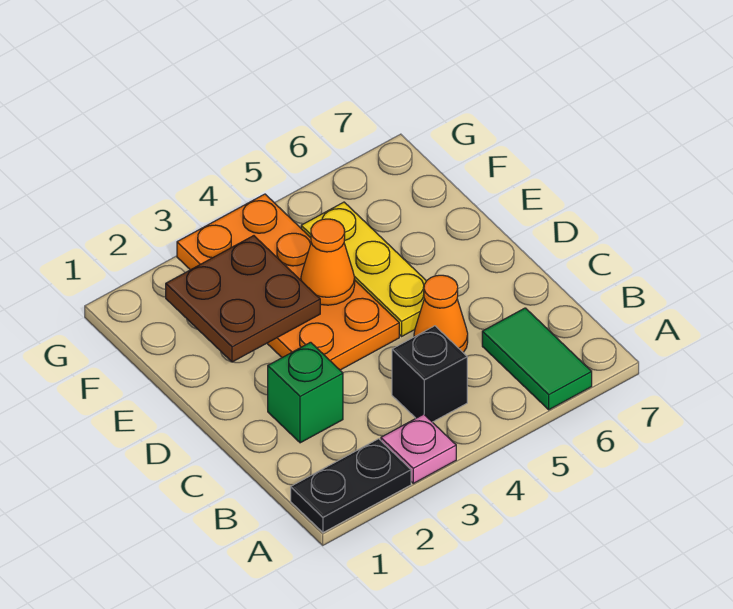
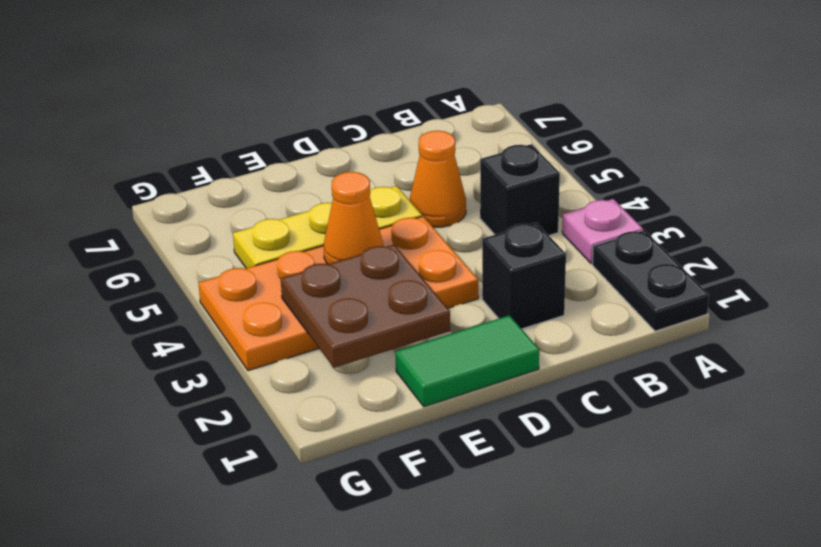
green tile A6:B6 level 1 -> green tile D1:E1 level 1
green brick C2 level 1 -> black brick C2 level 1

